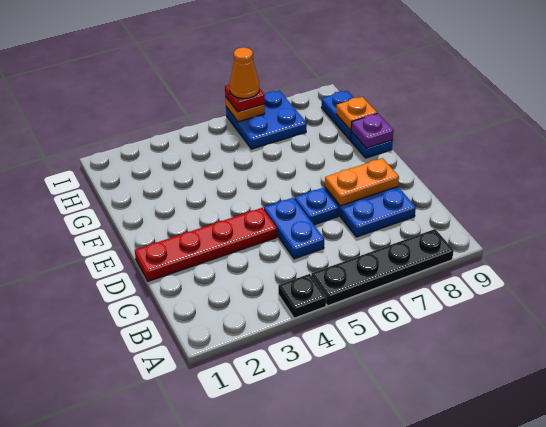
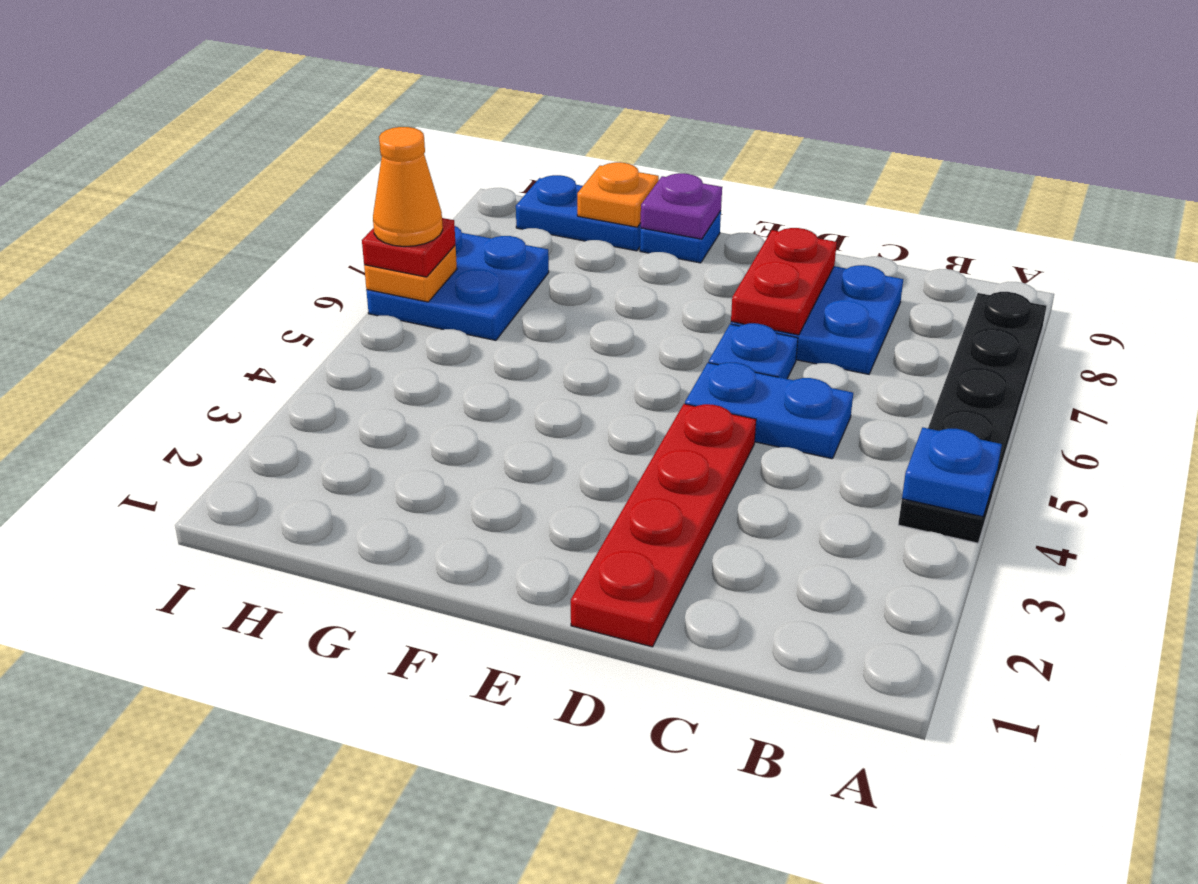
none -> blue plate A4 level 2
orange plate D7:D8 level 2 -> red plate D7:D8 level 2

